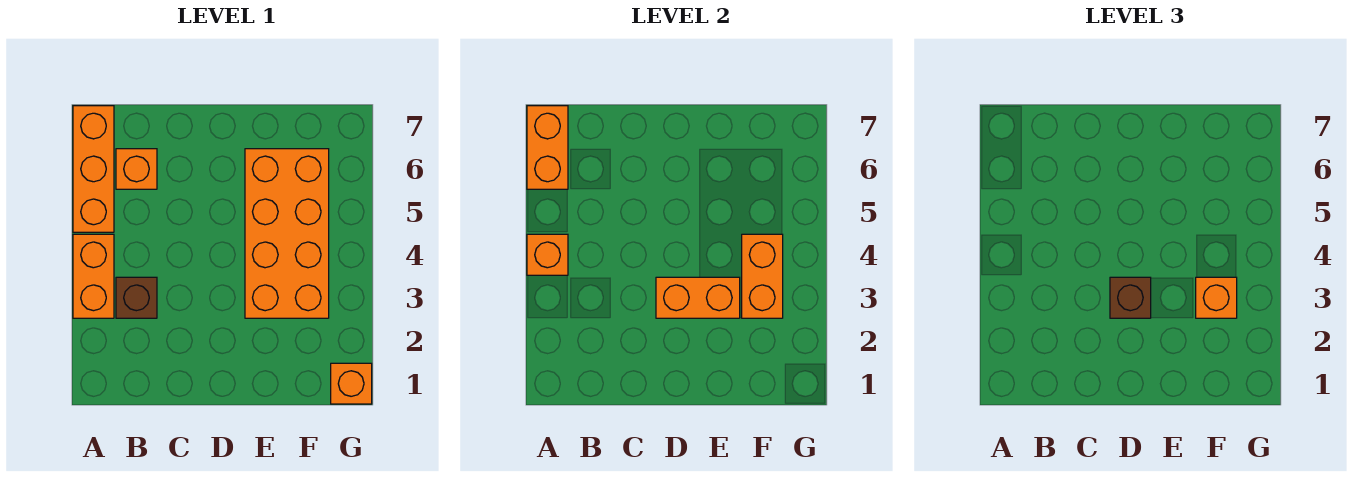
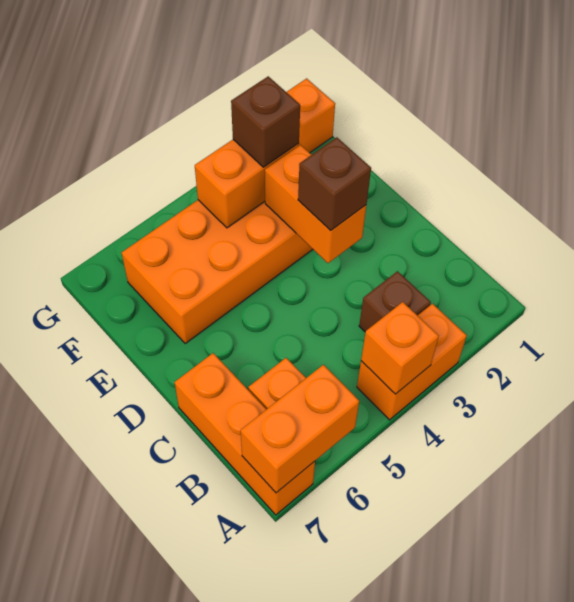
orange brick A5:A7 level 1 -> orange brick A7:C7 level 1
orange brick F3 level 3 -> brown brick F3 level 3

